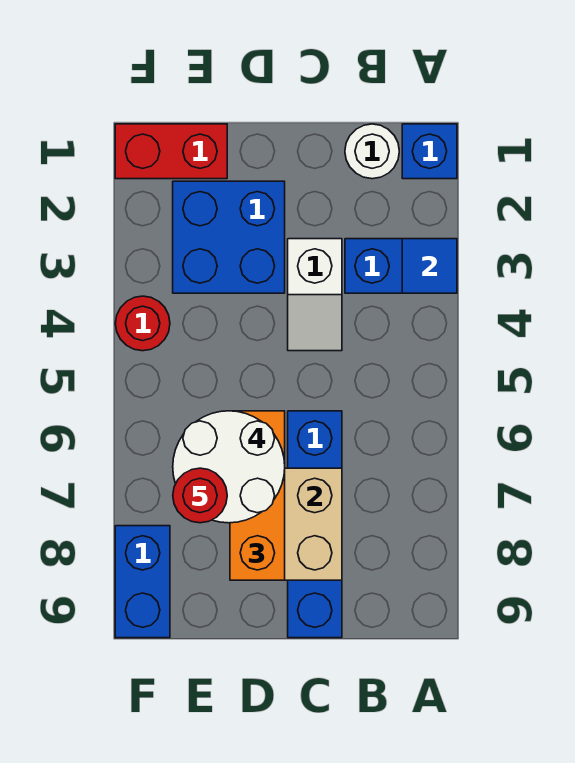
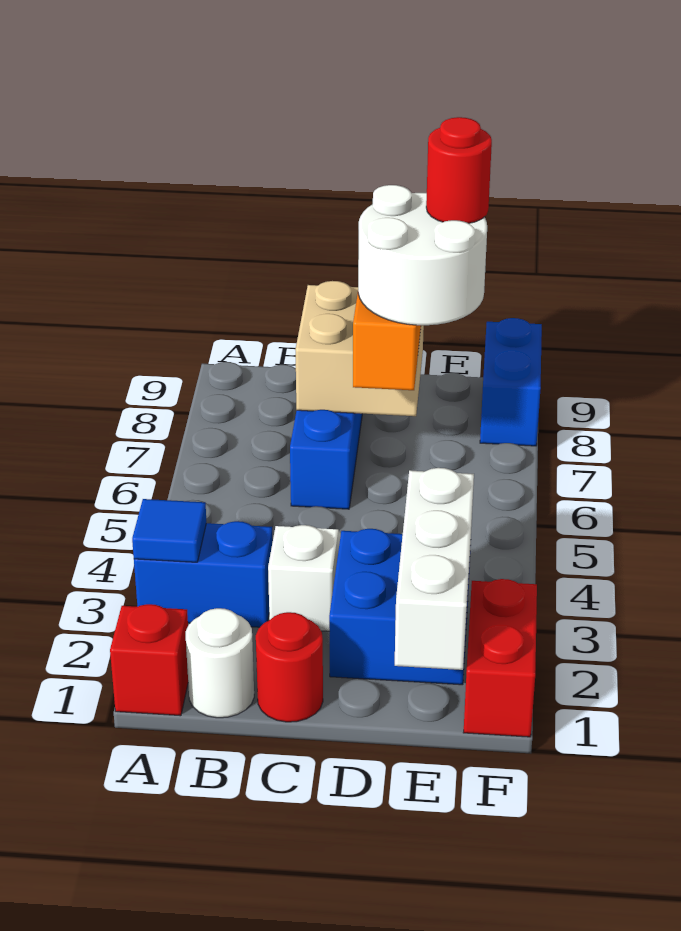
blue brick A1 level 1 -> red brick A1 level 1
red brick E1:F1 level 1 -> red brick F1:F2 level 1
none -> white brick E1:E3 level 2
red round brick F4 level 1 -> red round brick C1 level 1

